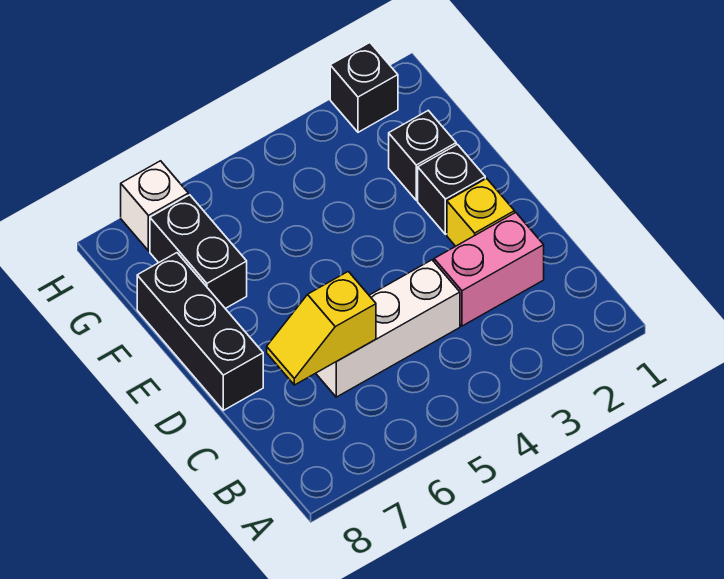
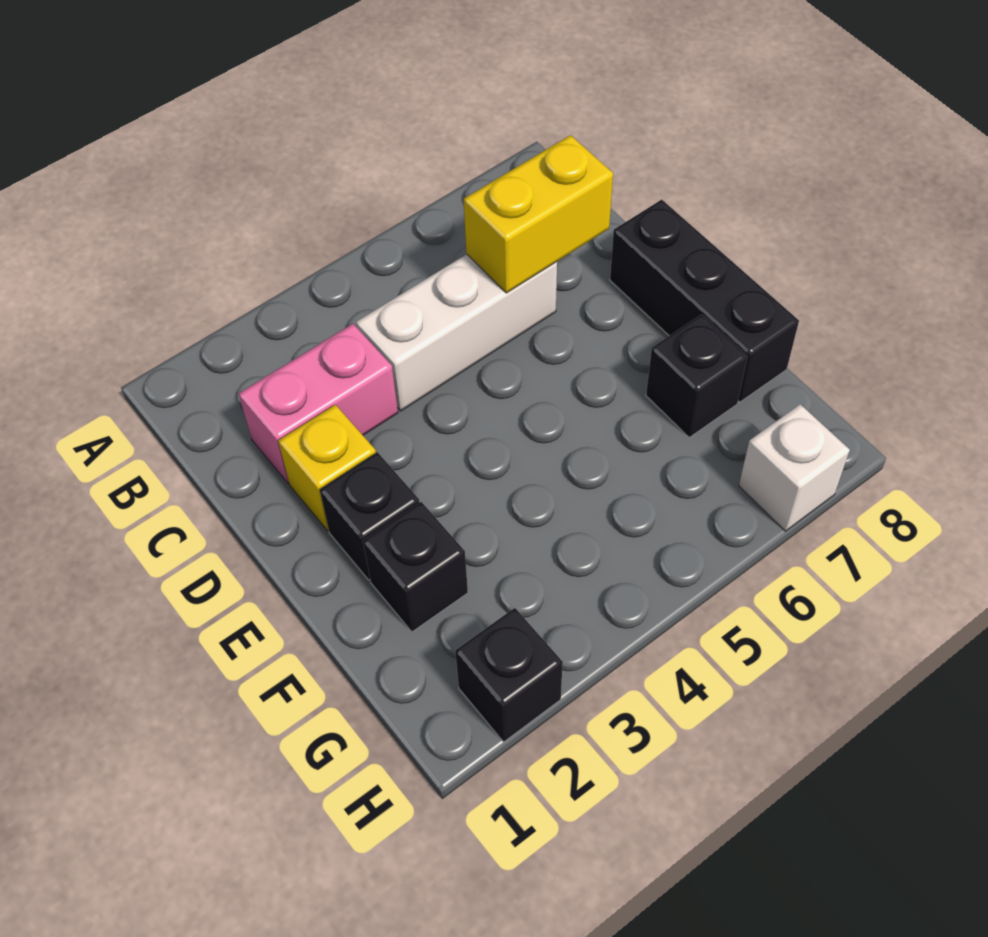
yellow slope C6:C7 level 2 top 6 -> yellow brick C6:C7 level 2
black brick F7:G7 level 1 -> black brick F7 level 1

